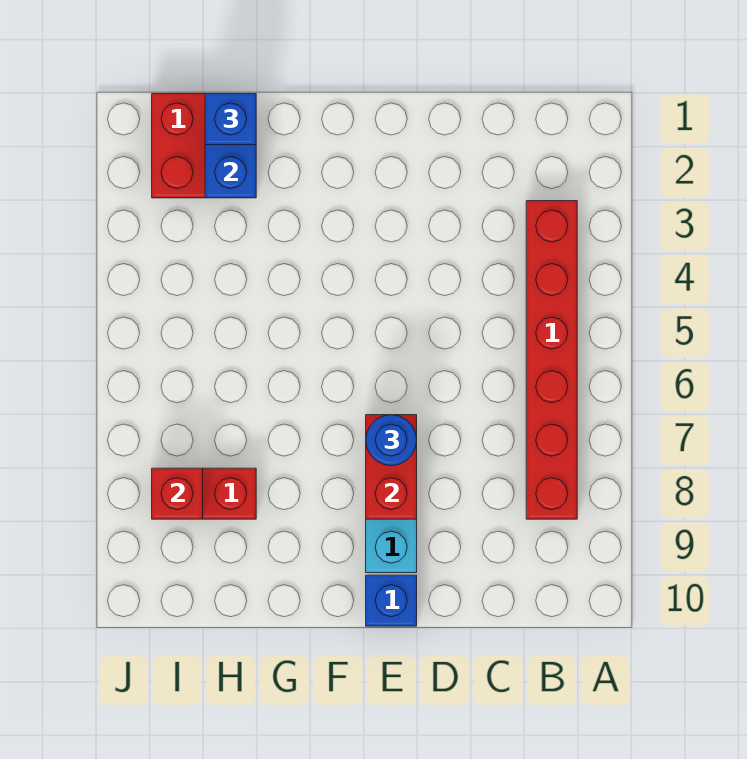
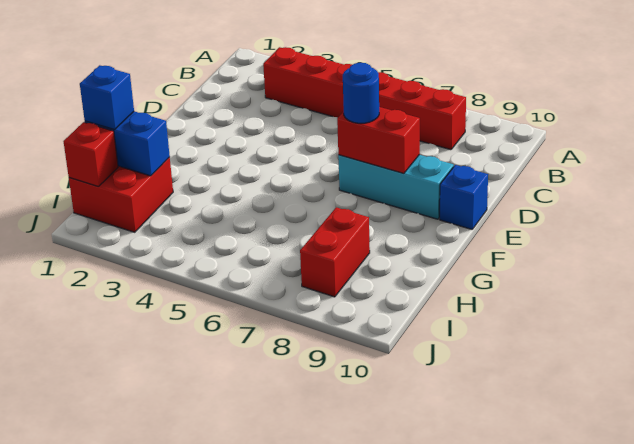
red brick I8 level 2 -> red brick I1 level 2

